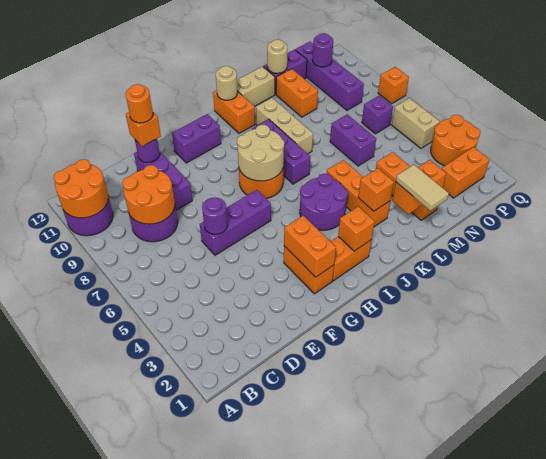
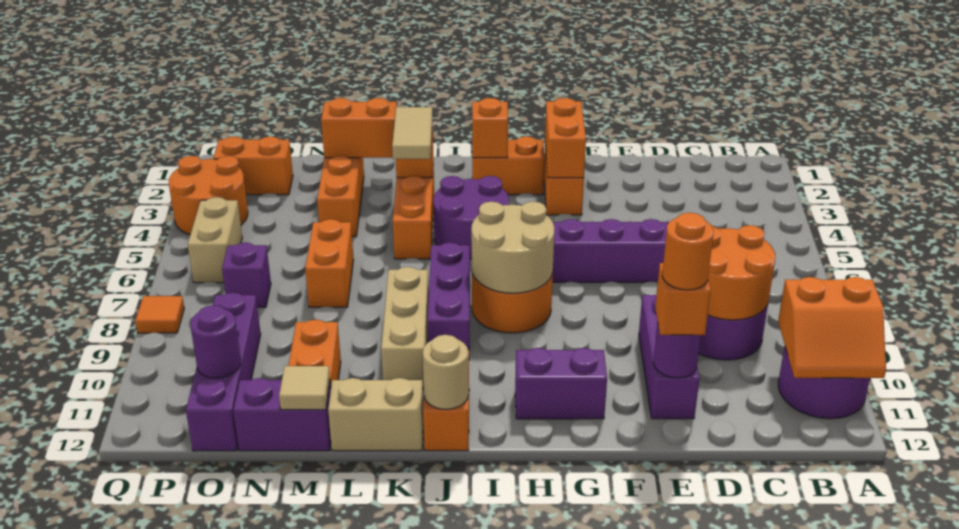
orange round brick A10:B11 level 2 -> orange slope A10:B11 level 2 top 10
purple round brick E6 level 2 -> none
tan tile L1:L2 level 3 -> tan tile K3:K4 level 3
purple brick M6:M7 level 1 -> orange brick M6:M7 level 1
tan round brick M12 level 2 -> tan tile M12 level 2
orange brick Q8 level 1 -> orange tile Q8 level 1

